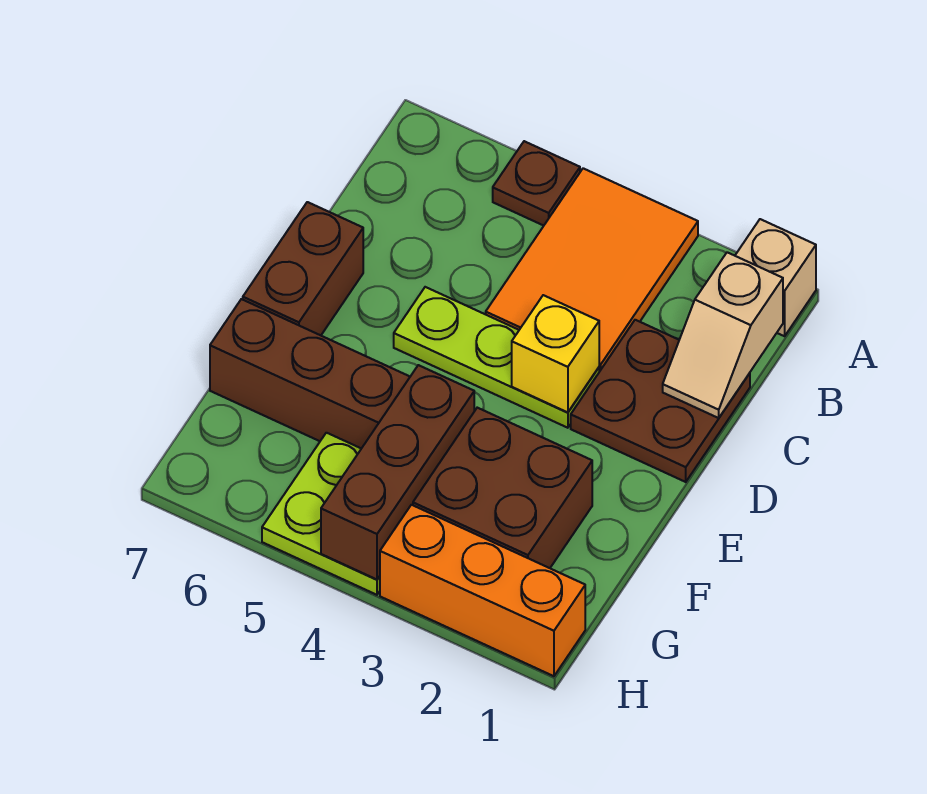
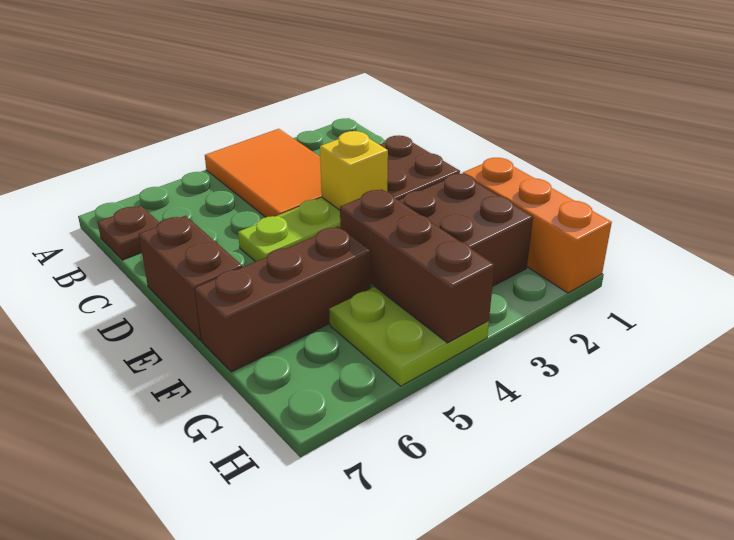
tan brick A1 level 1 -> none
brown plate A5 level 1 -> brown plate B7 level 1
tan slope B1:C1 level 2 top B -> none
orange brick H1:H3 level 1 -> orange brick F1:H1 level 1

